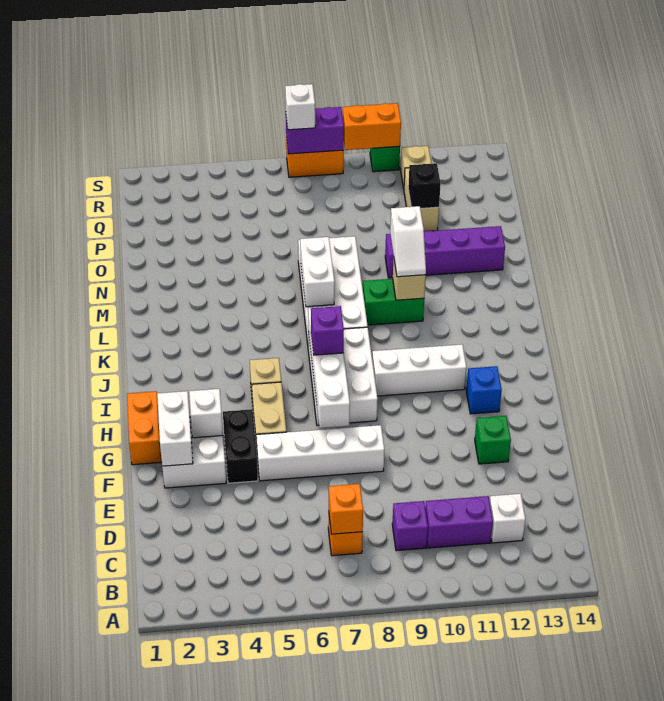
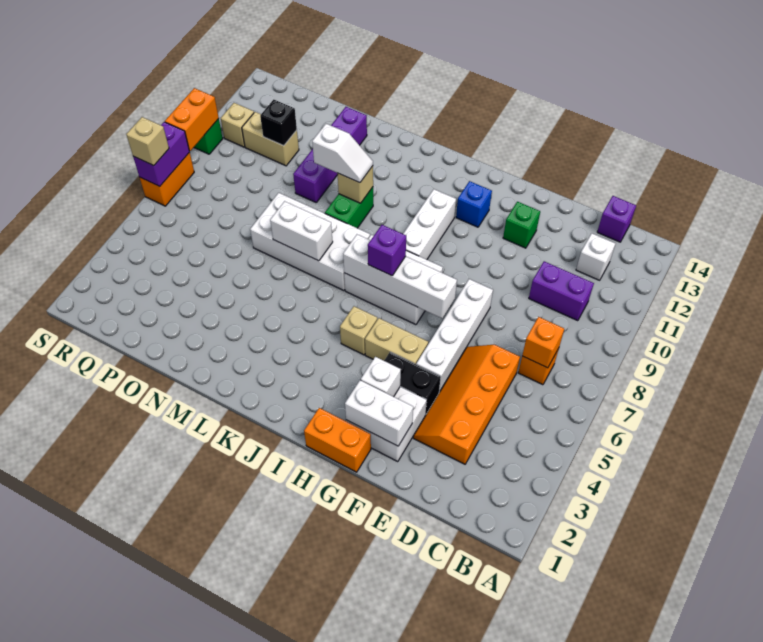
purple brick C9 level 1 -> purple brick C14 level 1
purple brick C10:C11 level 1 -> purple brick C10:D10 level 1
none -> orange slope D3:E6 level 1 top D
white brick S7 level 3 -> tan brick S7 level 3

